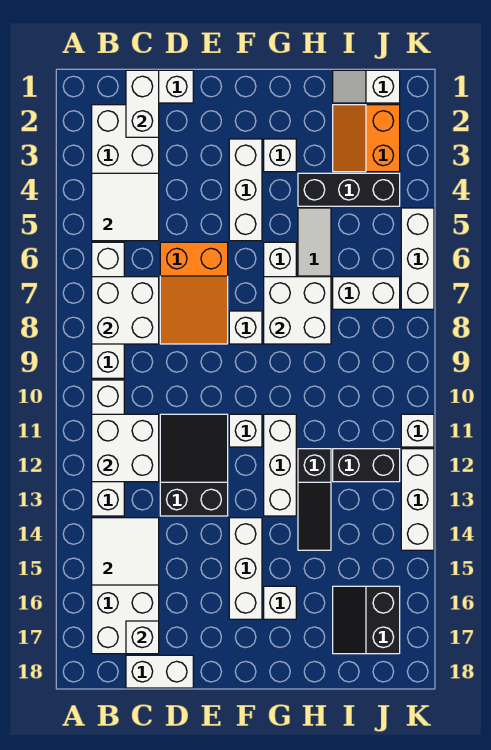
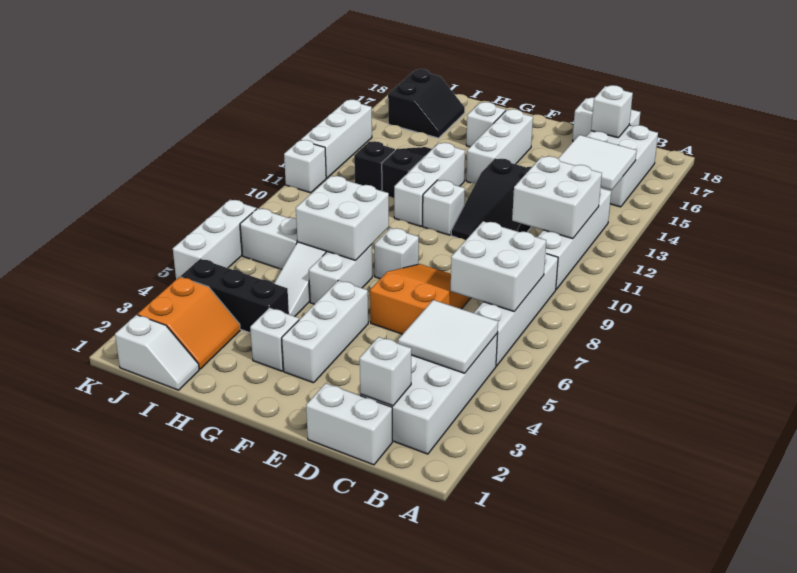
white brick C1:C2 level 2 -> white brick C2 level 2
black brick I12:J12 level 1 -> black brick I12 level 1

